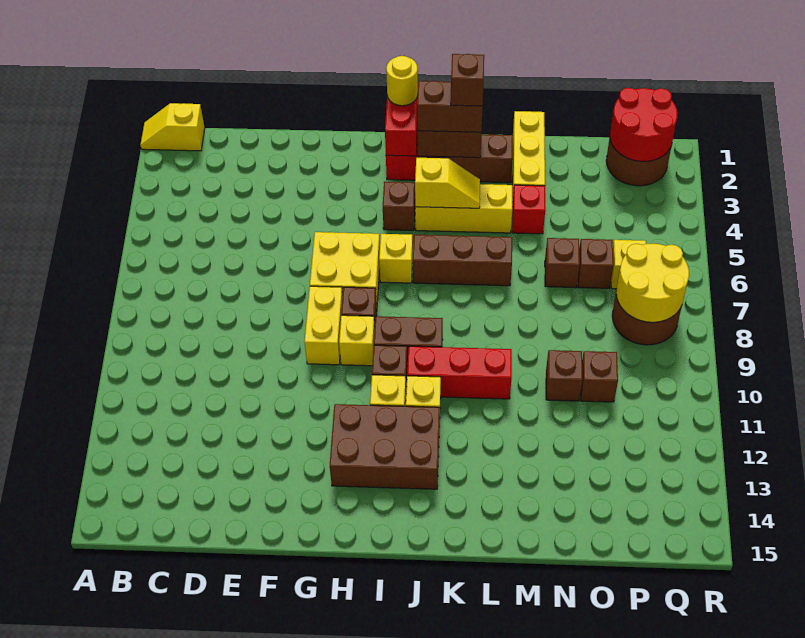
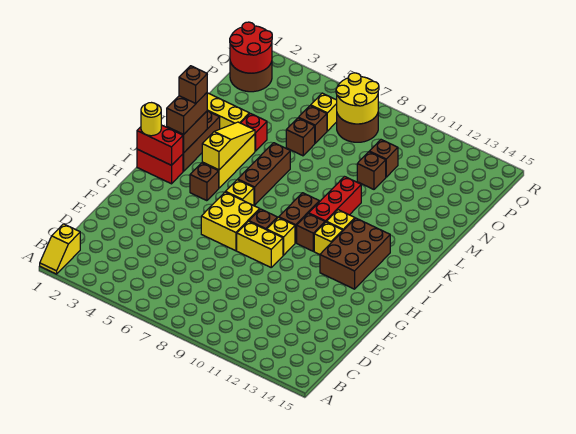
yellow slope J4:K4 level 2 top J -> yellow slope J4:L4 level 2 top J

